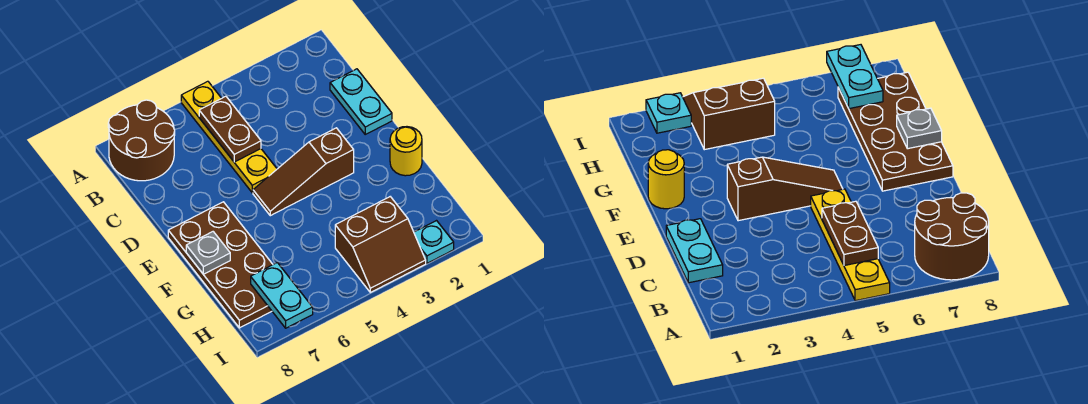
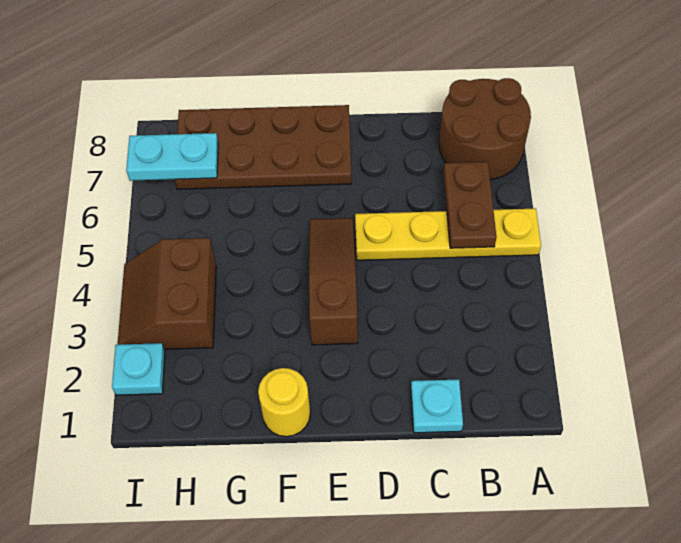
brown plate B5:C5 level 2 -> brown plate B5:B6 level 2
cyan plate C1:D1 level 1 -> cyan plate C1 level 1
grey plate F8 level 2 -> none

